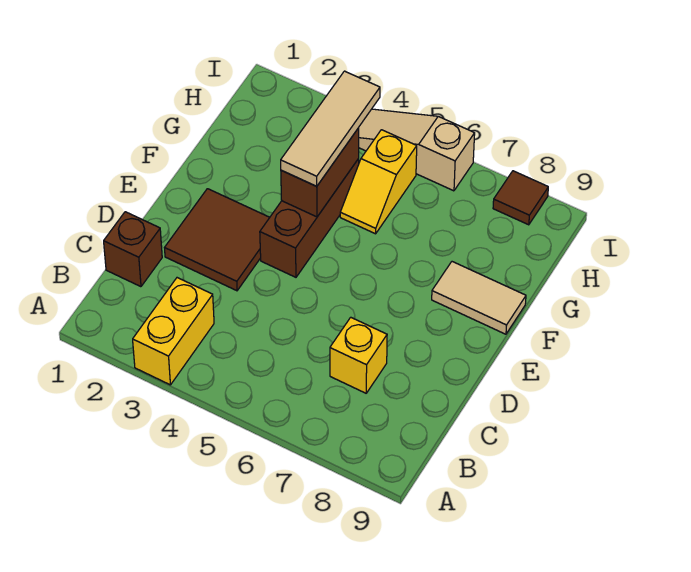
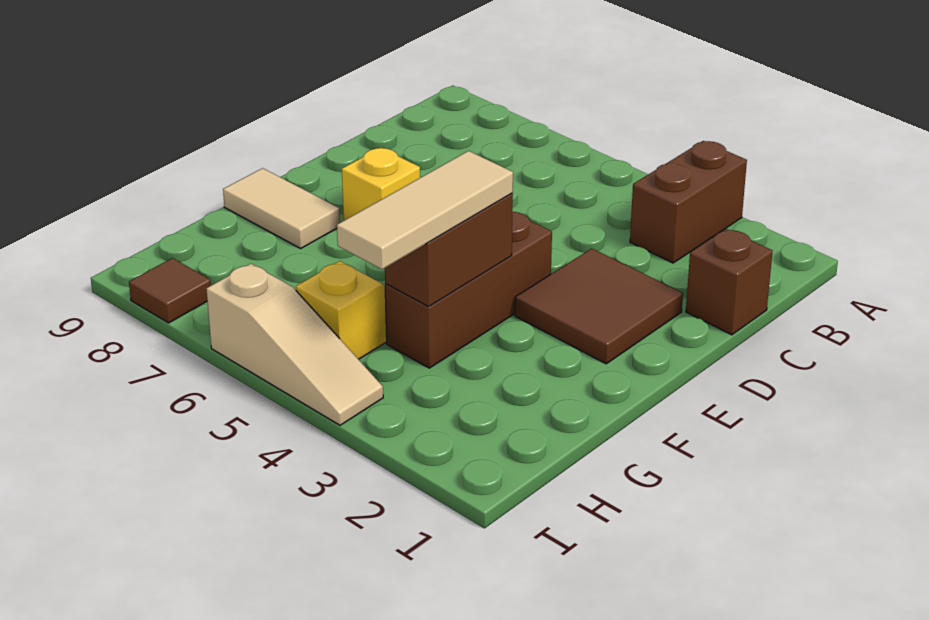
yellow brick A3:B3 level 1 -> brown brick A3:B3 level 1
yellow brick C7 level 1 -> yellow brick E7 level 1

